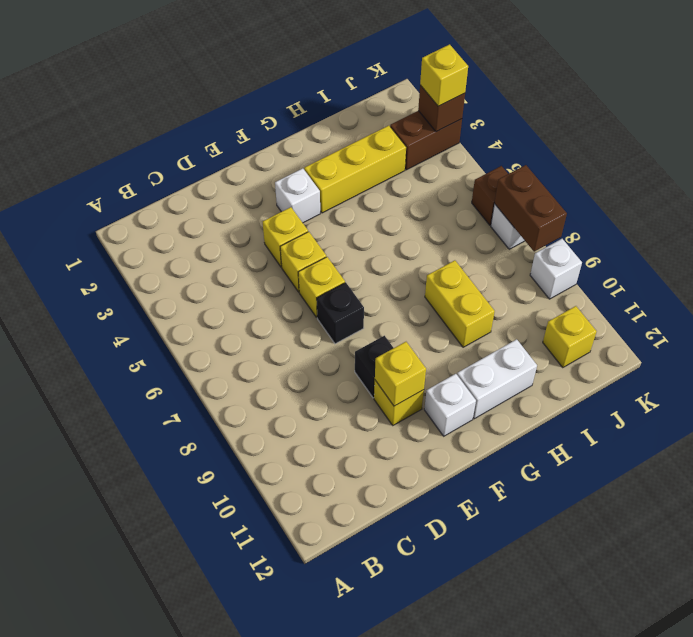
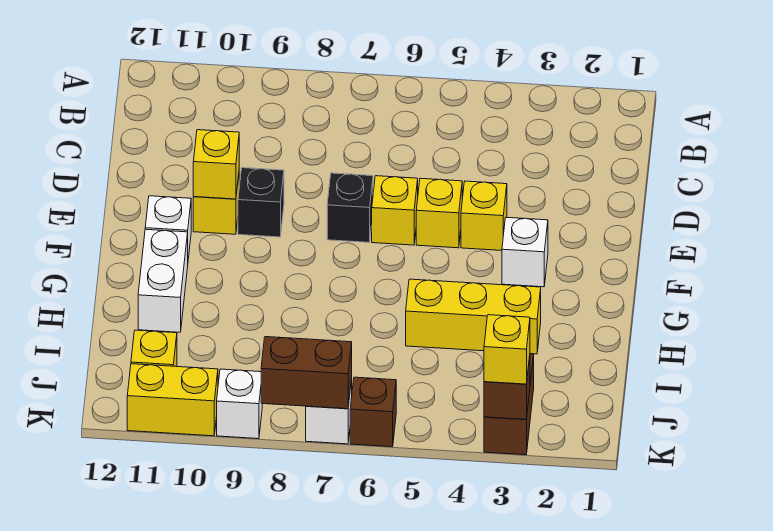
yellow brick G3:I3 level 1 -> yellow brick H3:H5 level 1
yellow brick H8:H9 level 1 -> yellow brick K10:K11 level 1

